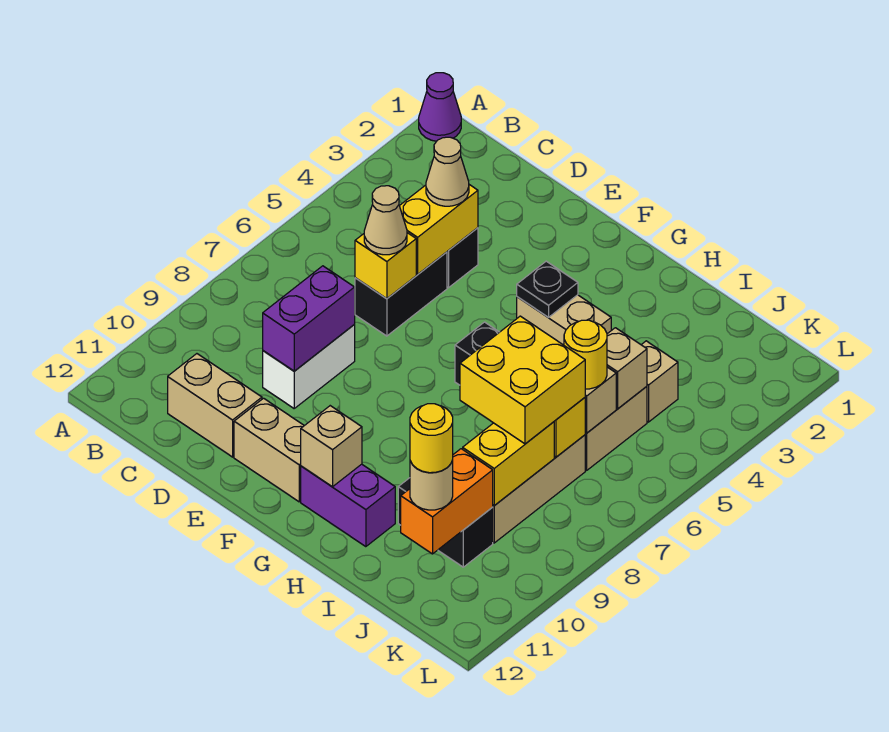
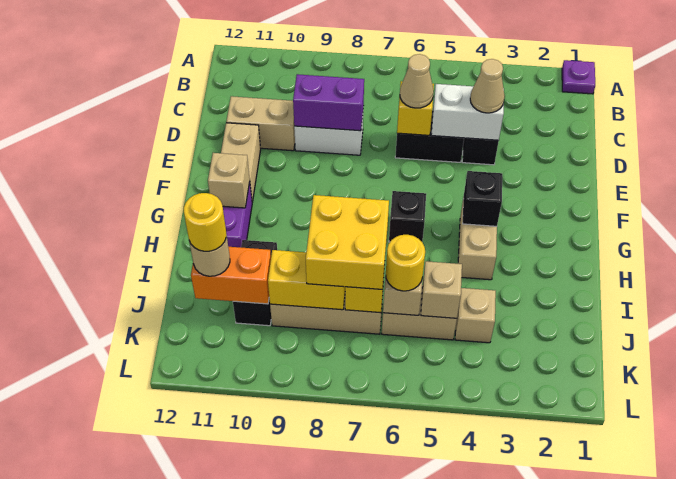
purple cone A1 level 1 -> purple plate A1 level 1
tan brick C11:D11 level 1 -> tan brick D10:D11 level 1
yellow brick D4:D5 level 2 -> white brick D4:D5 level 2
black plate G4 level 2 -> black brick G4 level 2

